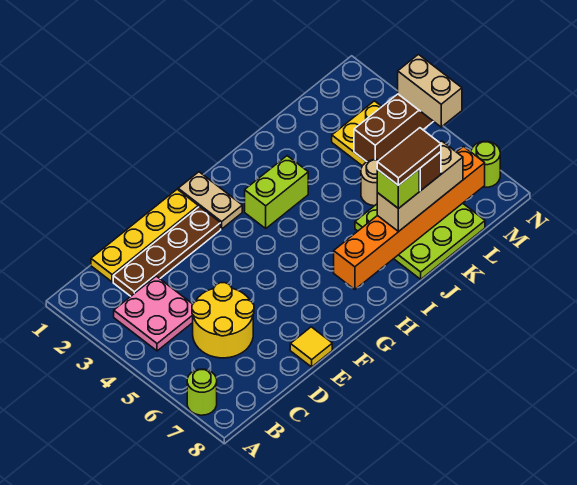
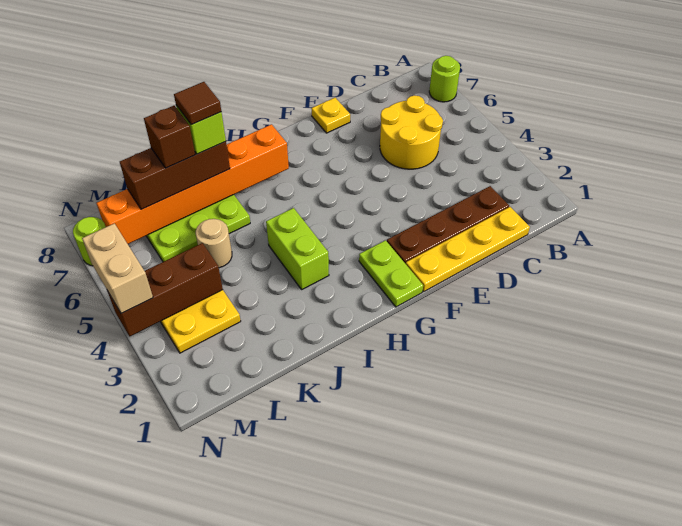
pink plate B3:C4 level 1 -> none
yellow tile E8 level 1 -> yellow plate E8 level 1
tan plate G1:G2 level 1 -> lime plate G1:G2 level 1
lime brick H3:I3 level 1 -> lime brick I3:I4 level 1
tan brick J7:L7 level 3 -> brown brick J7:L7 level 3
brown tile J7:K7 level 5 -> brown tile J7 level 5

